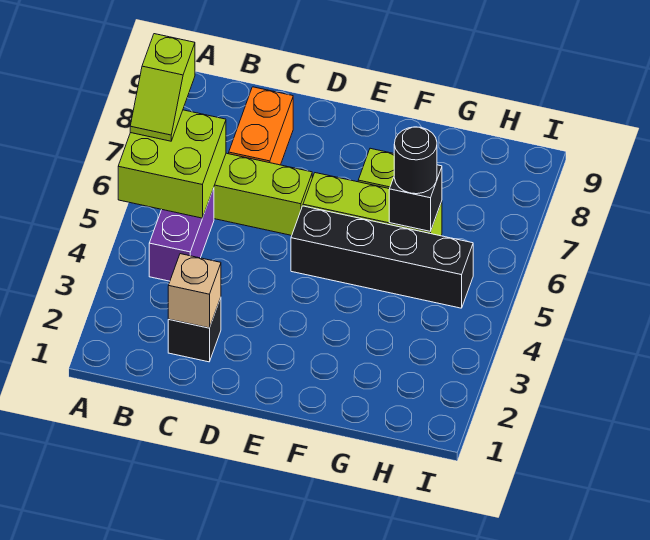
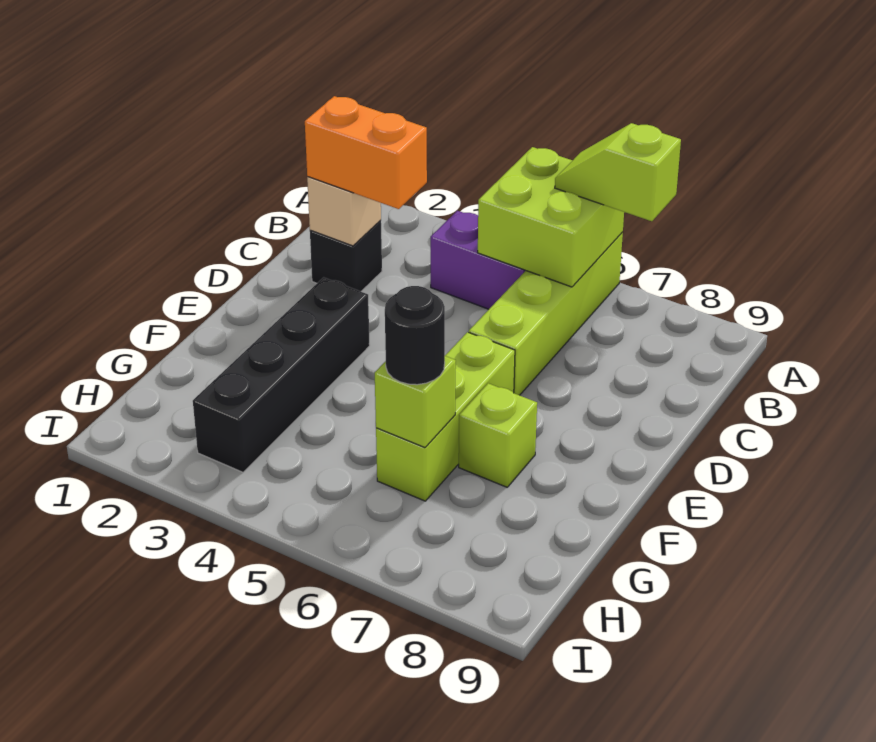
orange brick C7:C8 level 1 -> orange brick C2:C3 level 3
black brick E5:H5 level 1 -> black brick E3:H3 level 1
black brick G6 level 2 -> lime brick G6 level 2

